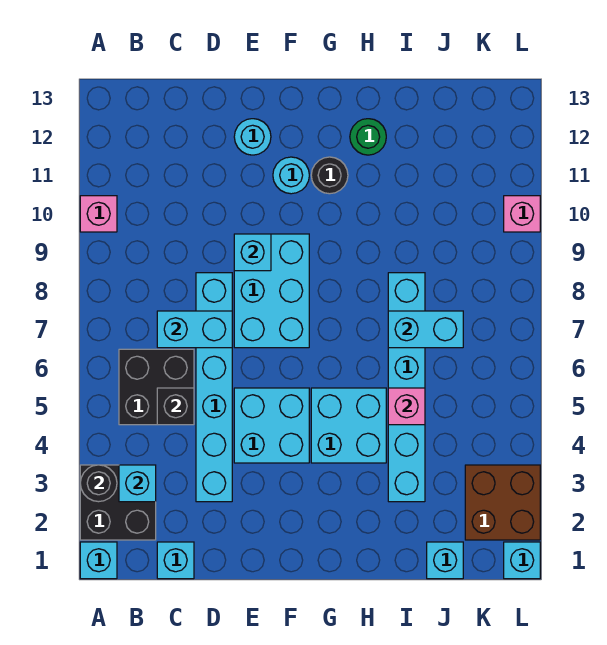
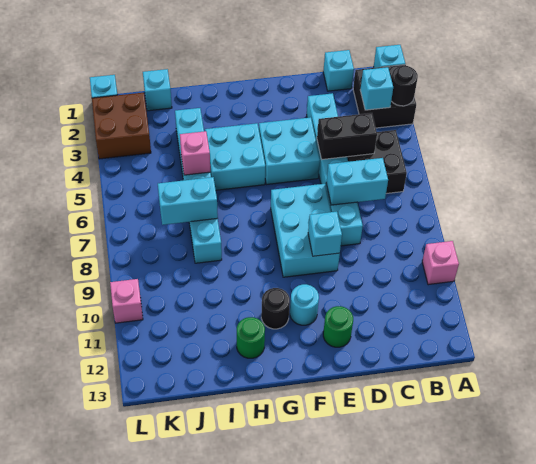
black brick C5 level 2 -> black brick C5:D5 level 2
cyan round brick E12 level 1 -> green round brick E12 level 1

